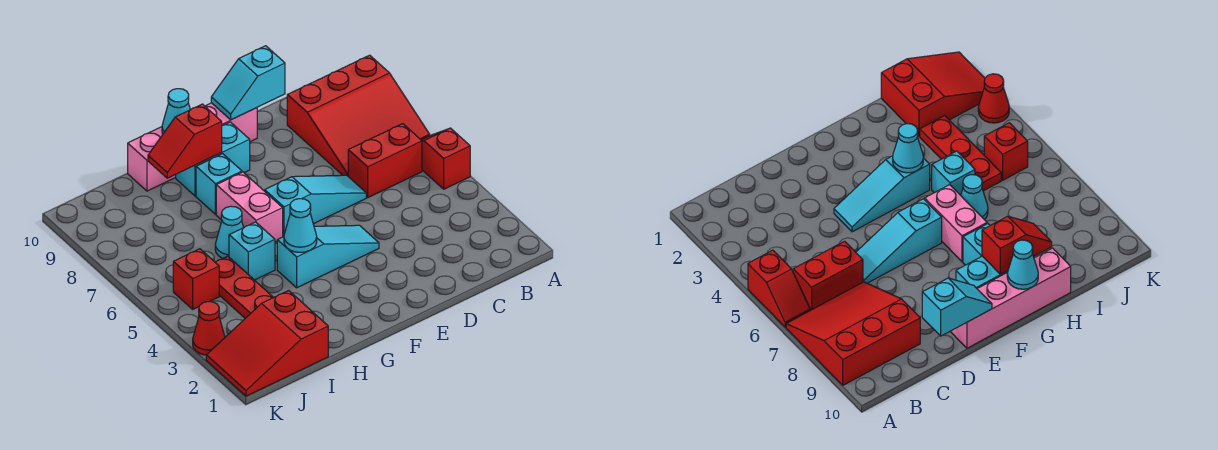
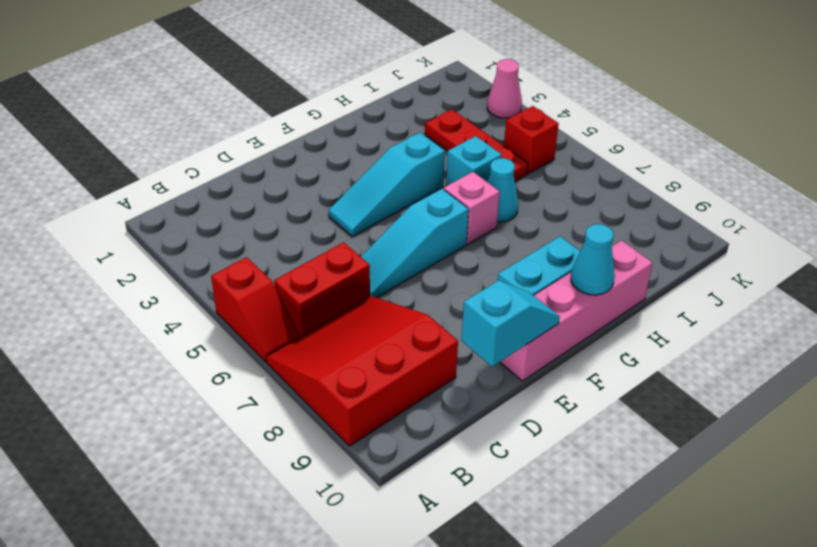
cyan cone G4 level 2 -> none
pink brick G6:G7 level 1 -> pink brick G6 level 1
cyan brick G8 level 1 -> none
red slope G9:H9 level 2 top G -> none
red slope I1:K2 level 1 top I -> none
red cone K3 level 1 -> pink cone K3 level 1

